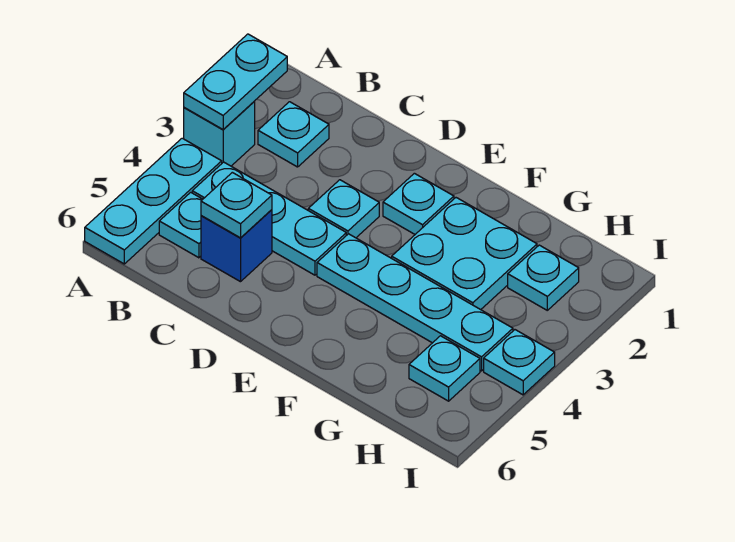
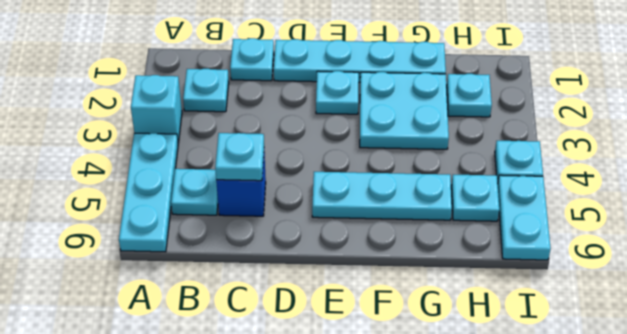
cyan plate A2:A3 level 2 -> cyan plate I5:I6 level 1
cyan plate B4:D4 level 1 -> cyan plate E5:G5 level 1
cyan plate D3 level 1 -> cyan plate C1 level 1
cyan plate E4:H4 level 1 -> cyan plate D1:G1 level 1

